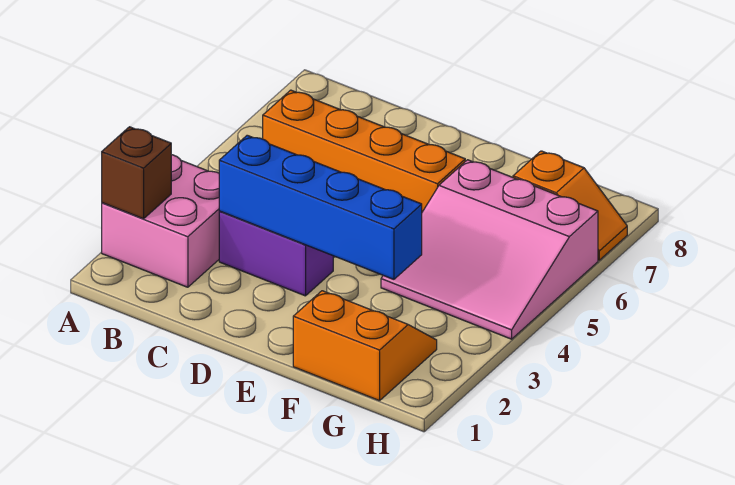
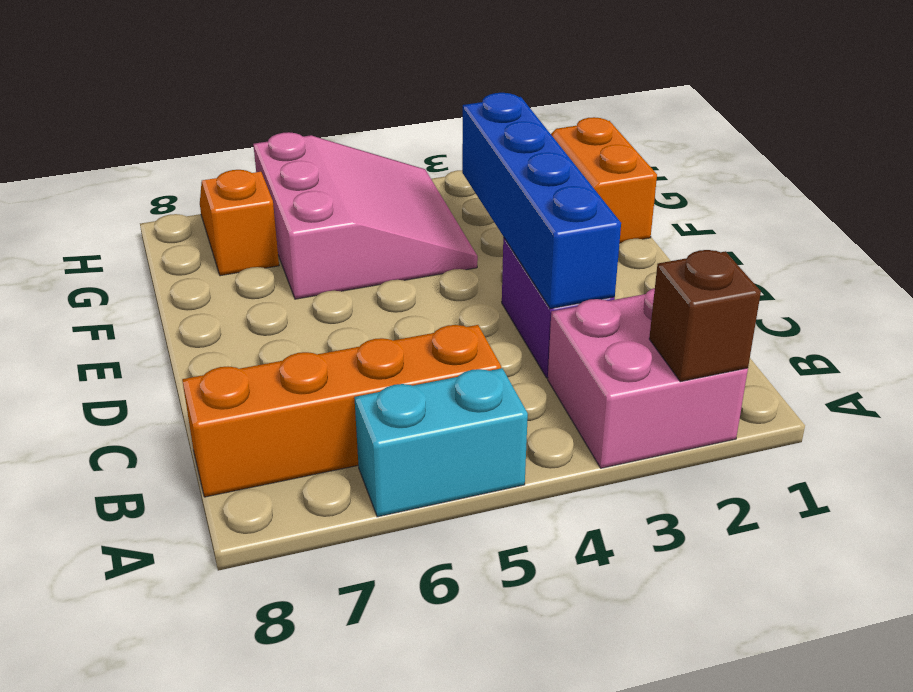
none -> cyan brick A5:A6 level 1
orange brick B6:E6 level 1 -> orange brick B5:B8 level 1

